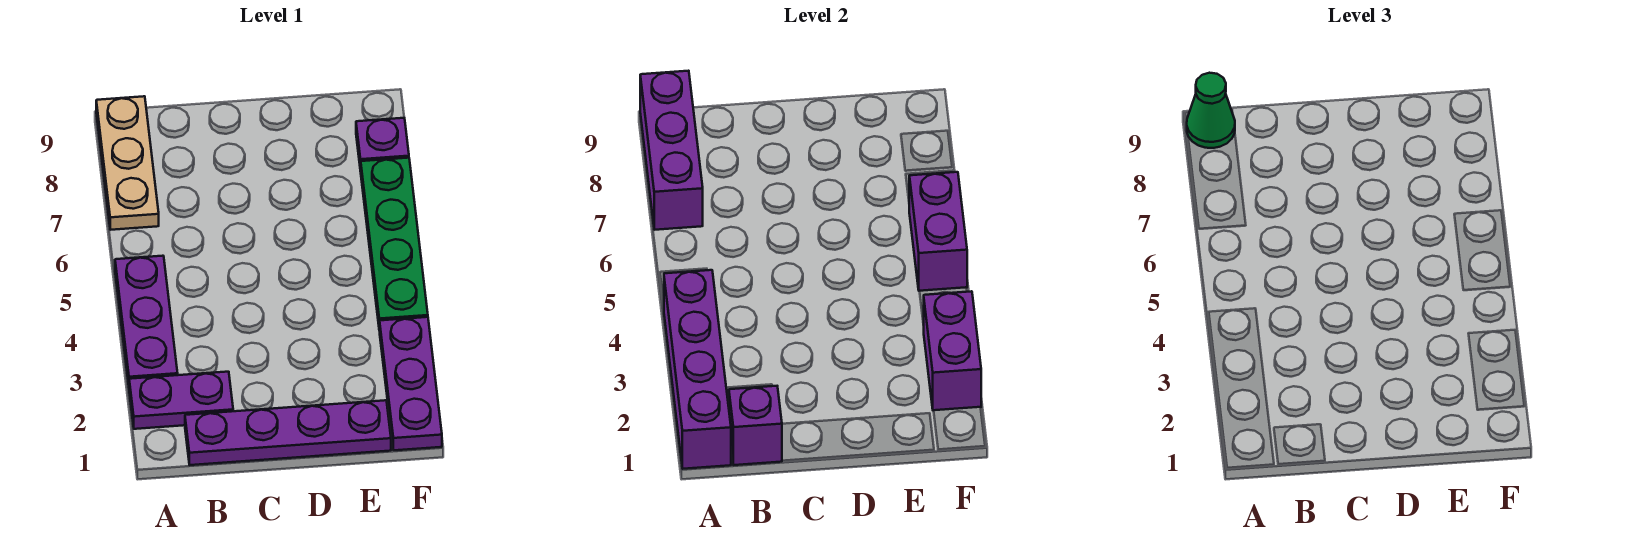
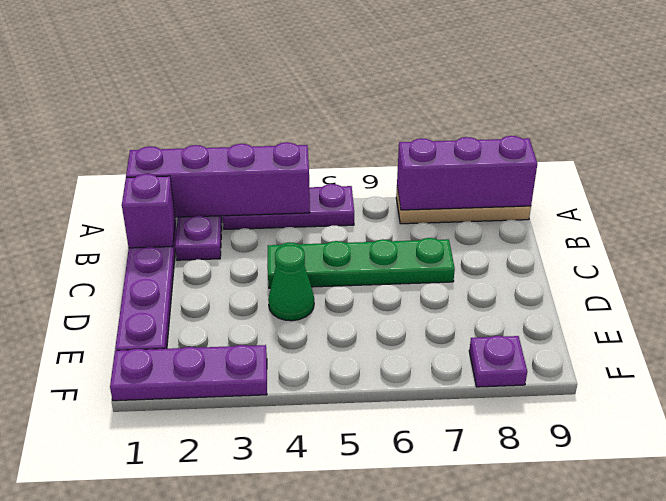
green cone A9 level 3 -> green cone D4 level 1
purple brick F2:F3 level 2 -> none
green plate F4:F7 level 1 -> green plate C4:C7 level 1
purple brick F5:F6 level 2 -> none

